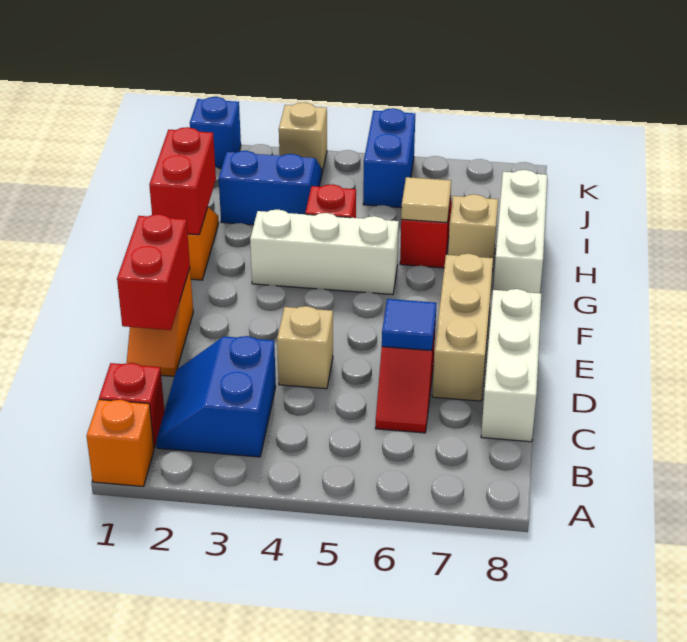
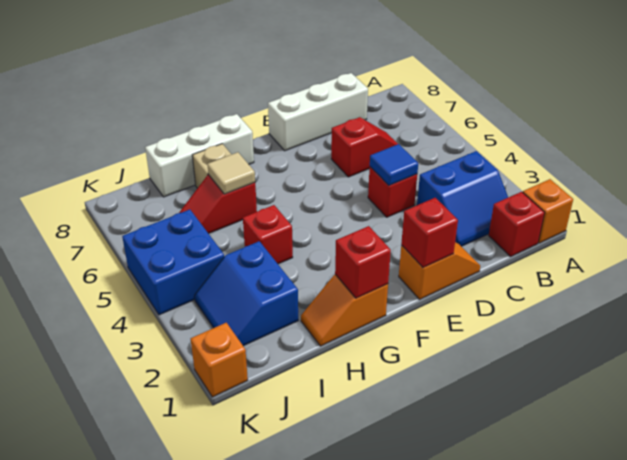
red brick D1:E1 level 2 -> red brick E1 level 2
tan brick D4 level 1 -> red brick D4 level 1
blue tile D6 level 2 -> blue tile D4 level 2
tan brick D7:F7 level 1 -> none
red brick G1:H1 level 2 -> red brick G1 level 2
white brick G3:G5 level 1 -> none
blue brick J5:K5 level 1 -> blue brick J4:K5 level 1
blue brick K1 level 1 -> orange brick K1 level 1
tan brick K3 level 1 -> none

